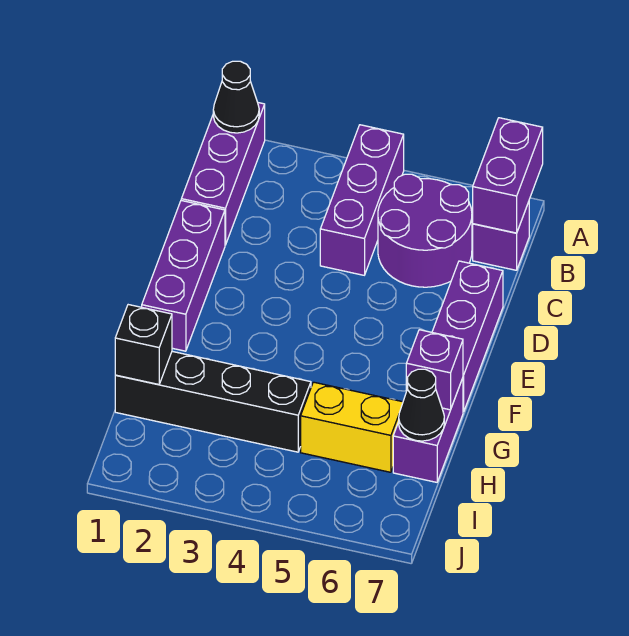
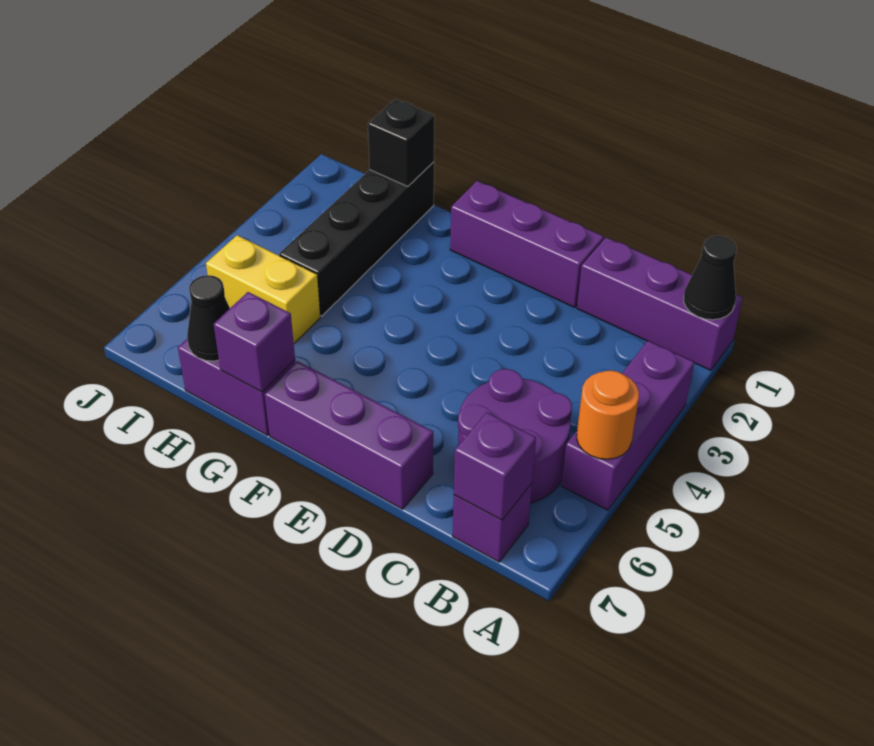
purple brick A4:C4 level 1 -> purple brick A3:A5 level 1
none -> orange round brick A5 level 2
purple brick A7:B7 level 2 -> purple brick B7 level 2
yellow brick H5:H6 level 1 -> yellow brick H5:I5 level 1

